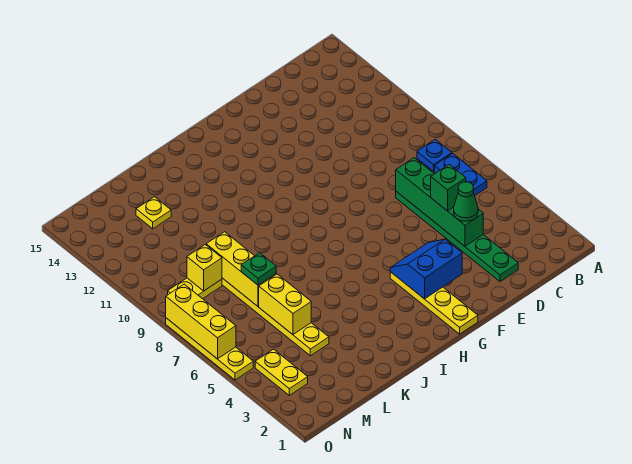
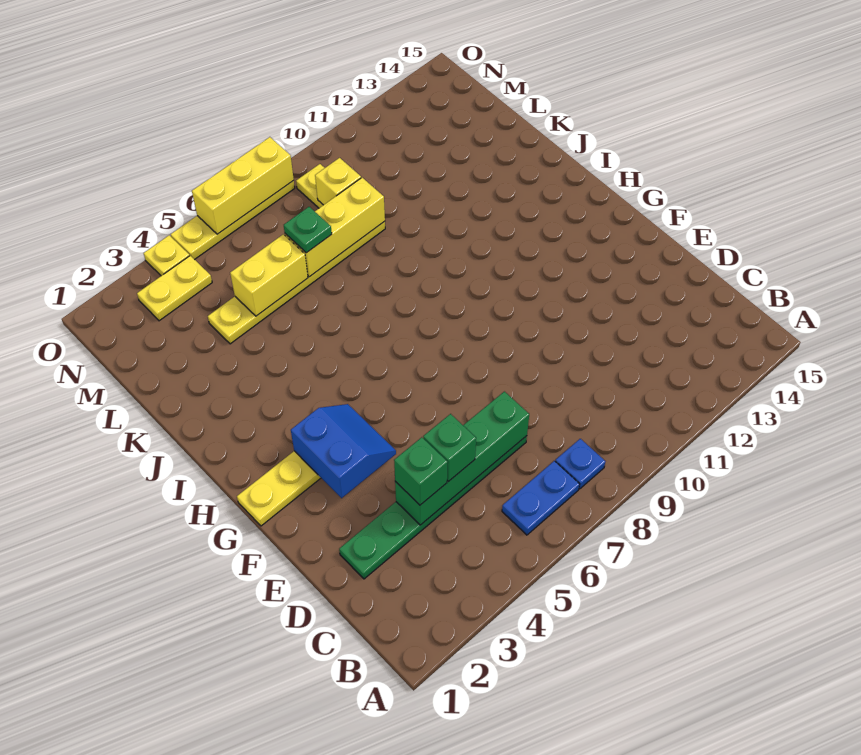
green cone D4 level 3 -> green brick D4 level 3
yellow plate L13 level 1 -> yellow plate O4 level 1

